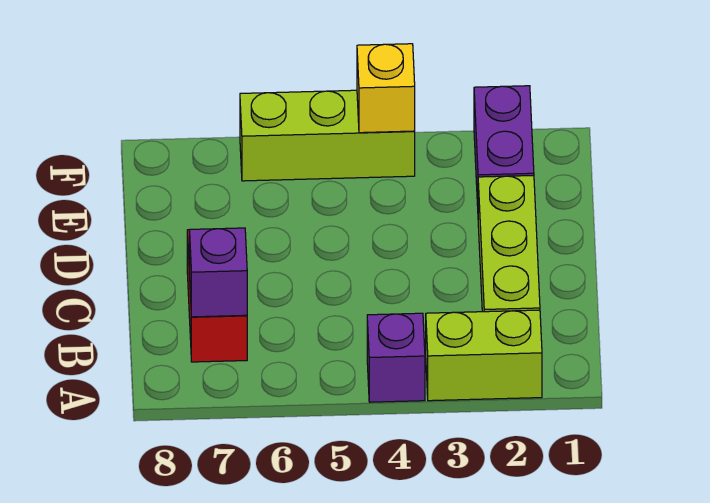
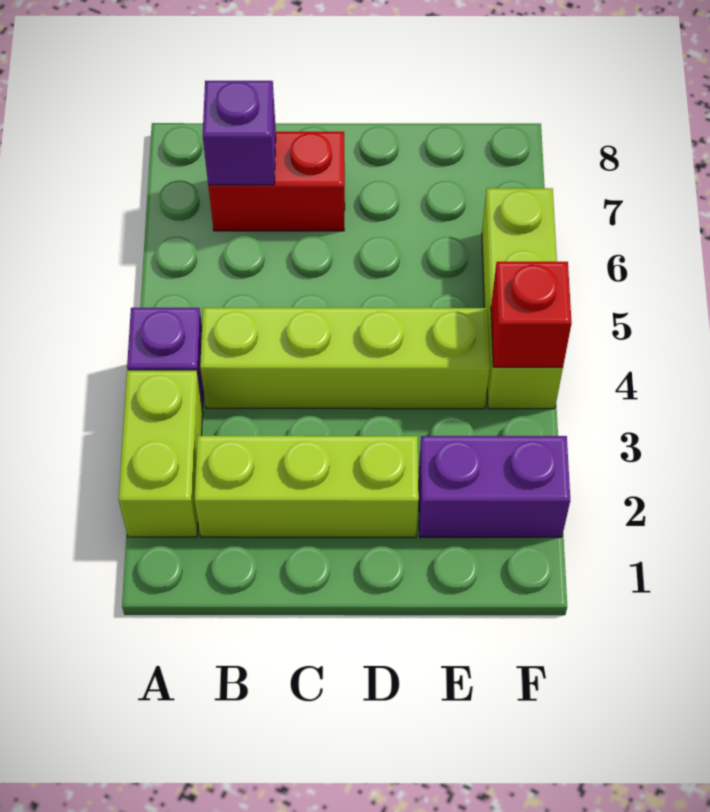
none -> lime brick B4:E4 level 1
yellow brick F4 level 2 -> red brick F4 level 2

